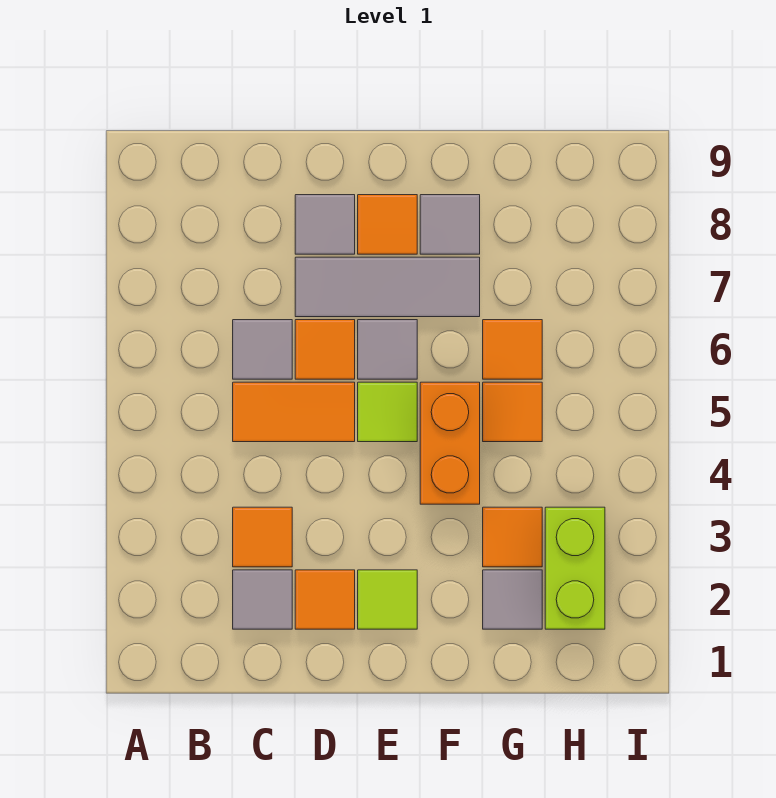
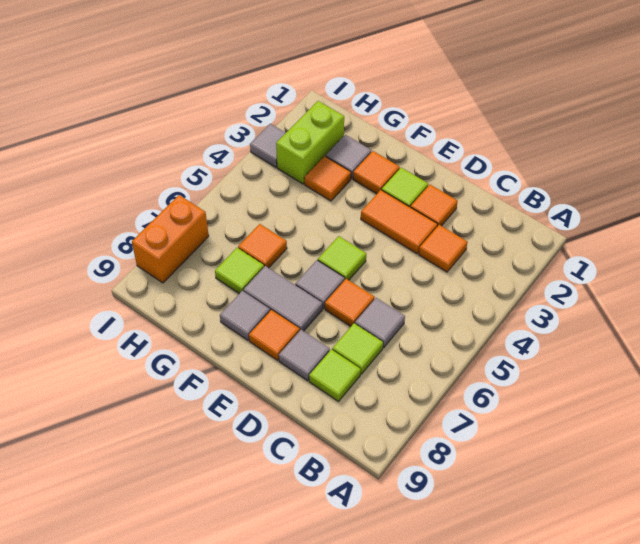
grey tile C2 level 1 -> grey tile I3 level 1
orange tile C5:D5 level 1 -> orange tile D3:E3 level 1
none -> lime tile C7 level 1
none -> lime tile C8 level 1
grey tile D7:F7 level 1 -> grey tile E7:F7 level 1
orange brick F4:F5 level 1 -> orange brick I7:I8 level 1
orange tile G5 level 1 -> orange tile F2 level 1
none -> lime tile G7 level 1

